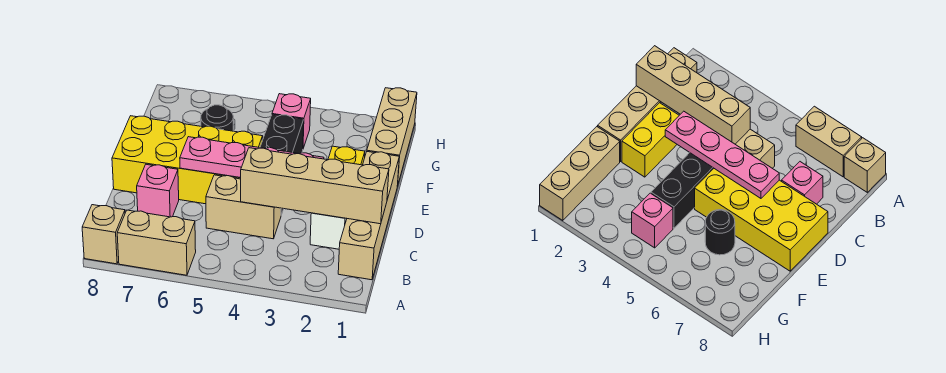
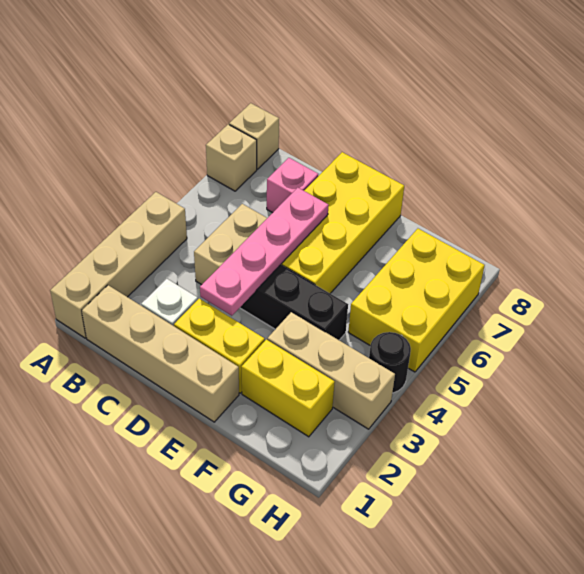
tan brick A6:A7 level 1 -> tan brick A7 level 1
tan brick C1:C4 level 2 -> tan brick A1:A4 level 1
tan brick F1:H1 level 1 -> tan brick F3:H3 level 1
none -> yellow brick F2:G2 level 1
black round brick F6 level 1 -> black round brick H4 level 1
pink brick G4 level 1 -> none
none -> yellow brick G5:H7 level 1

